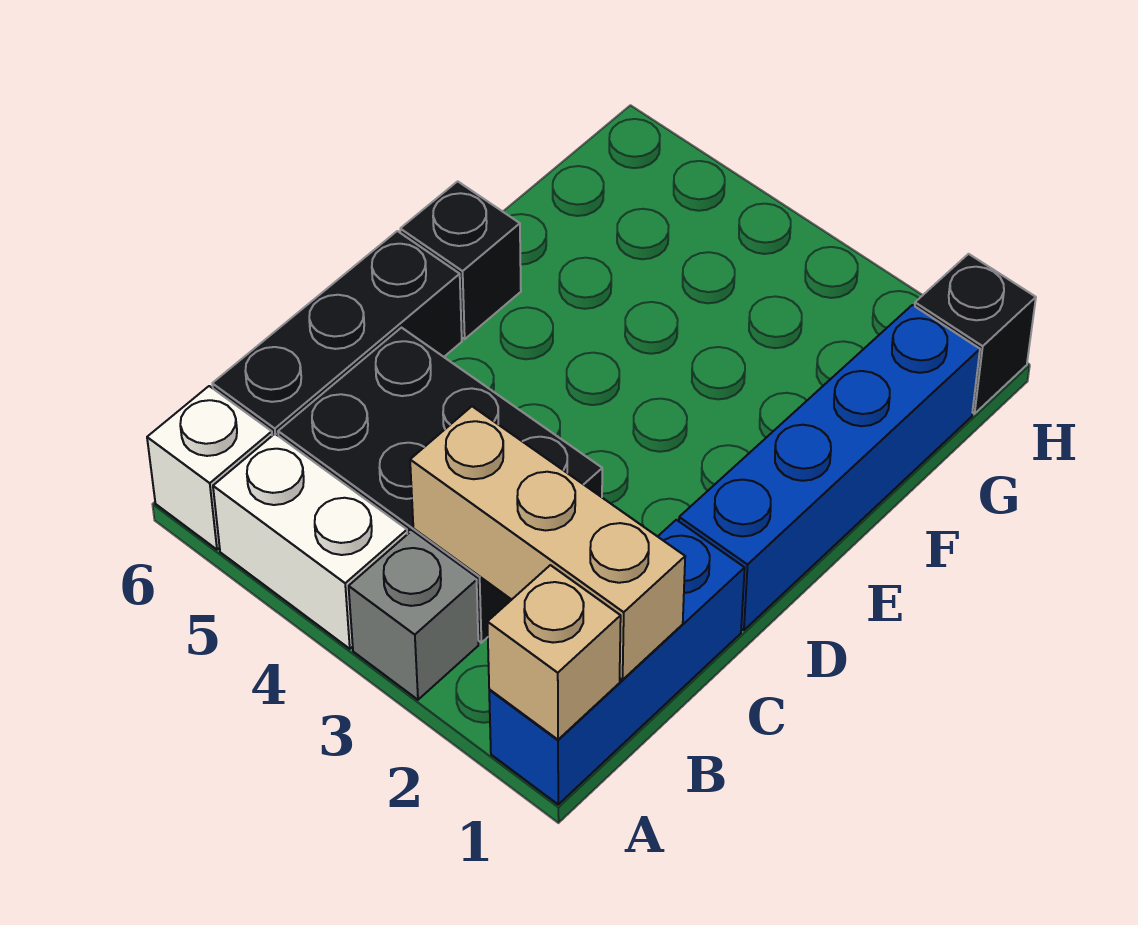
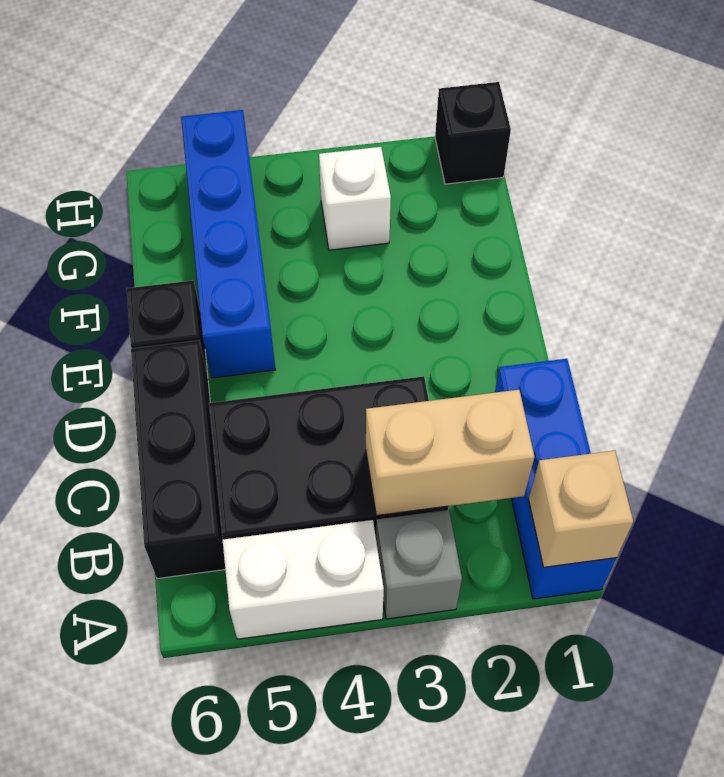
white brick A6 level 1 -> white brick G3 level 1
tan brick B1:B3 level 2 -> tan brick B2:B3 level 2
blue brick D1:G1 level 1 -> blue brick E5:H5 level 1

